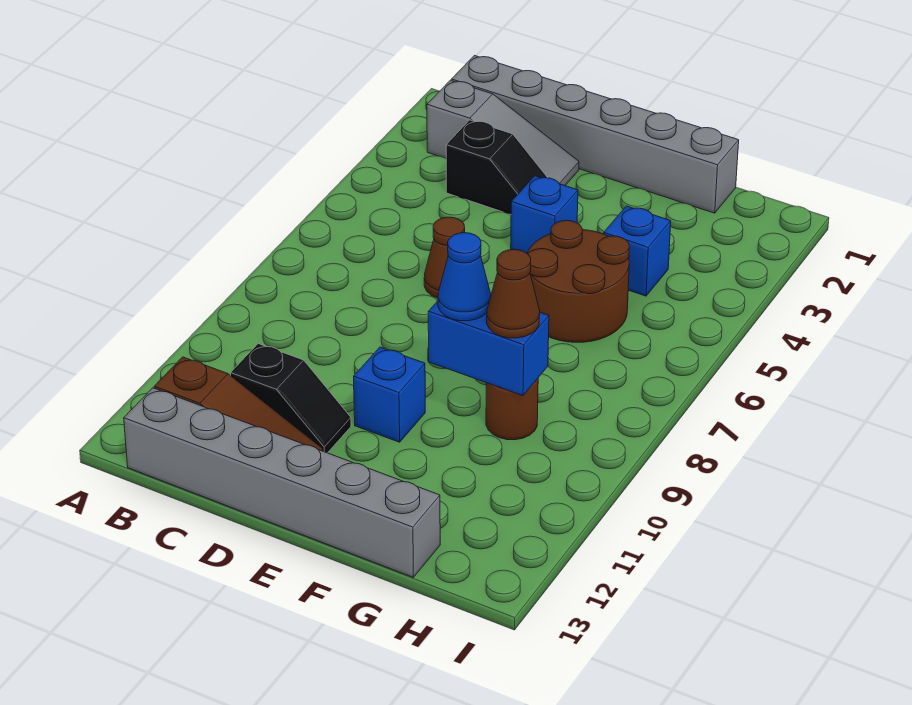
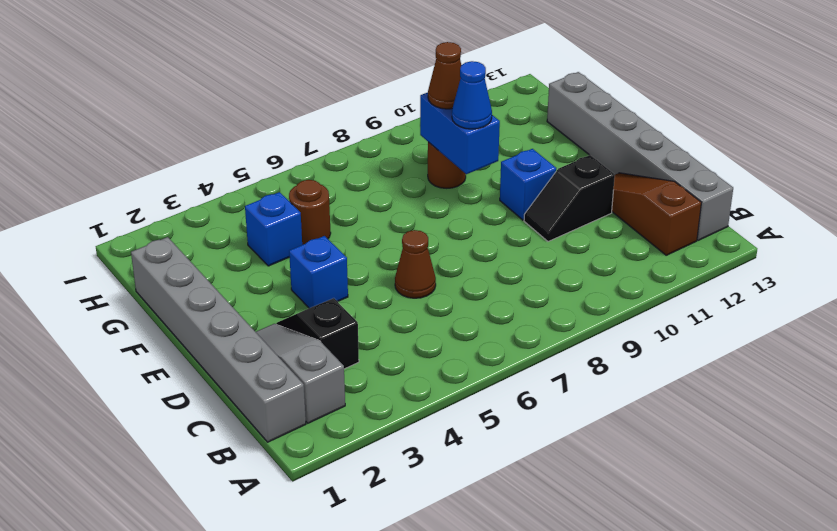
black slope C11:D11 level 1 top C -> black slope D10:D11 level 1 top 11
brown round brick F5:G6 level 1 -> brown round brick G5 level 1

